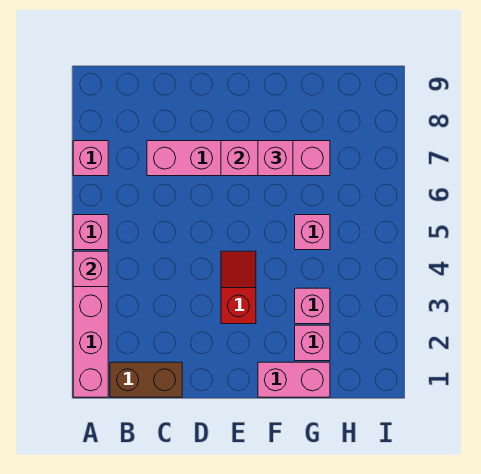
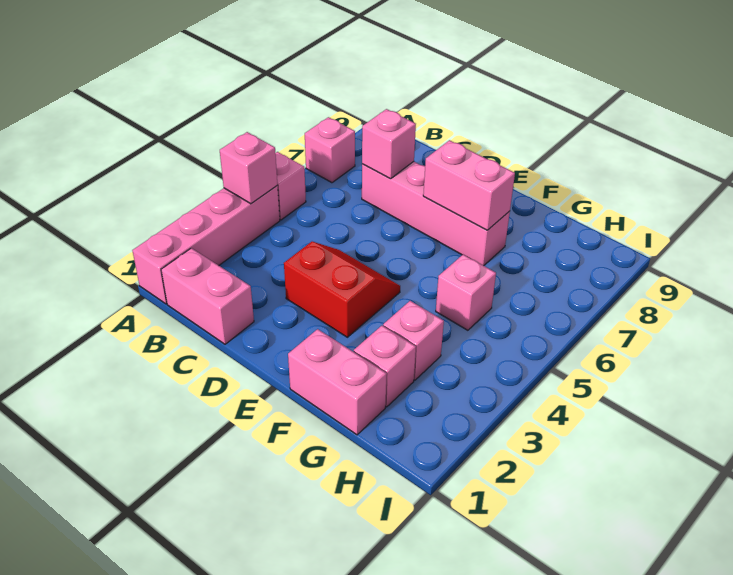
brown brick B1:C1 level 1 -> pink brick B1:C1 level 1
red slope E3:E4 level 1 top 3 -> red slope D3:E4 level 1 top 3
pink brick E7:G7 level 2 -> pink brick E7:F7 level 2
pink brick F7 level 3 -> pink brick C7 level 2

